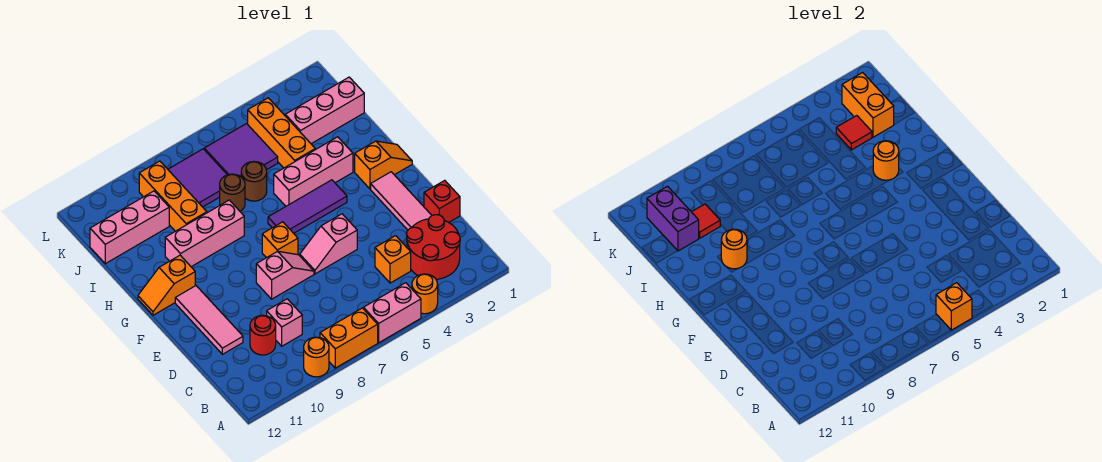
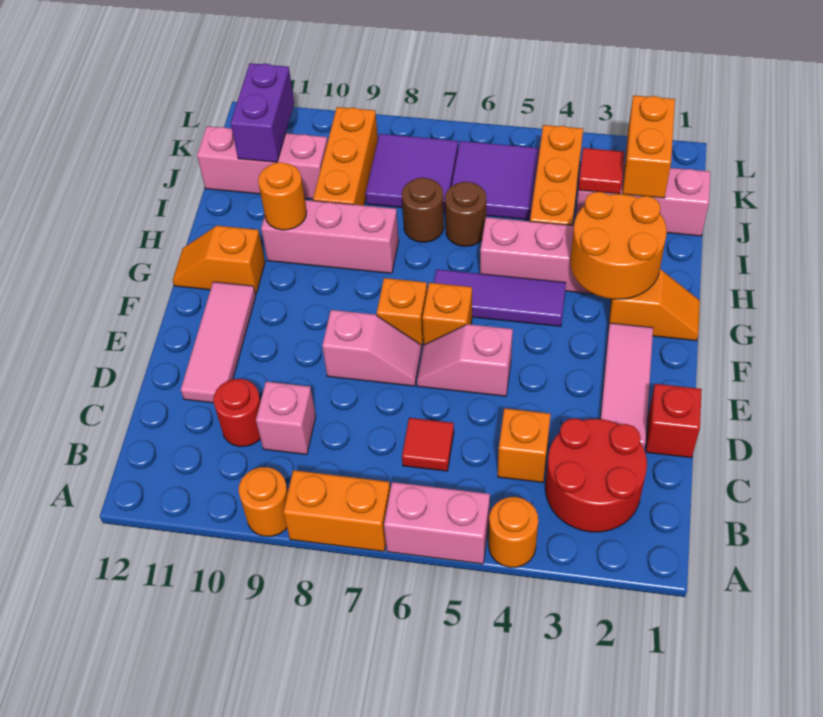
orange brick A5 level 2 -> orange brick F6 level 1
orange round brick H3 level 2 -> orange round brick G2:H3 level 2
red tile J10 level 2 -> red tile C6 level 1

